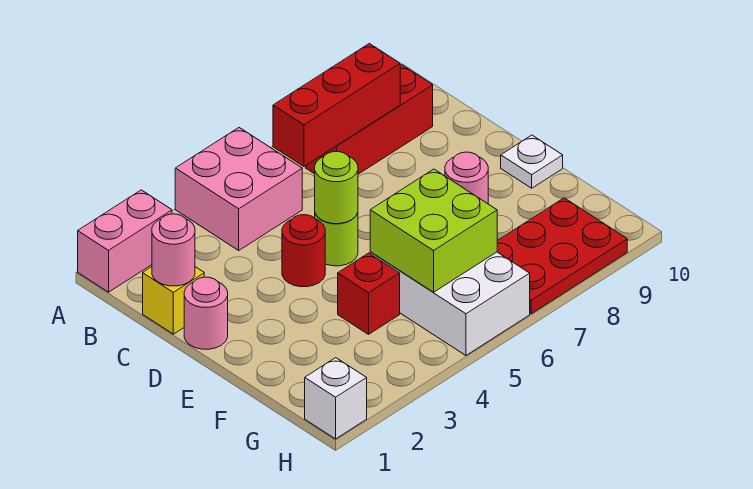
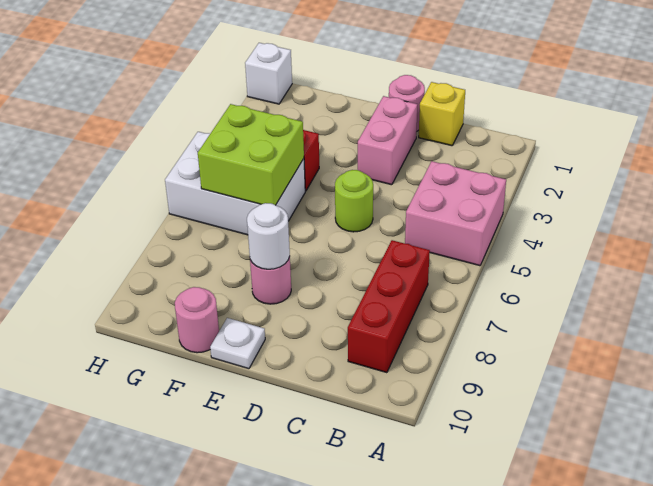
pink brick A1:A2 level 1 -> pink brick D2:D3 level 1
red brick B6:B8 level 2 -> none
pink round brick C1 level 2 -> pink round brick F10 level 1
red round brick D4 level 1 -> none
lime round brick D5 level 2 -> none
none -> white round brick E8 level 2
red plate G7:H9 level 1 -> none

